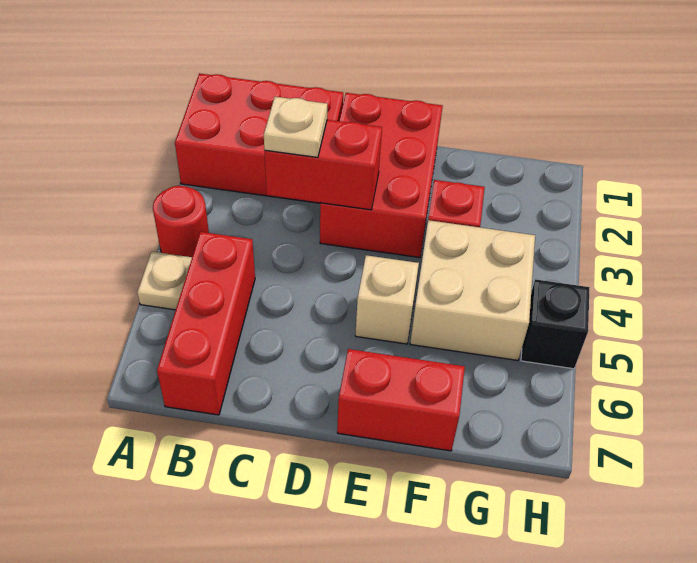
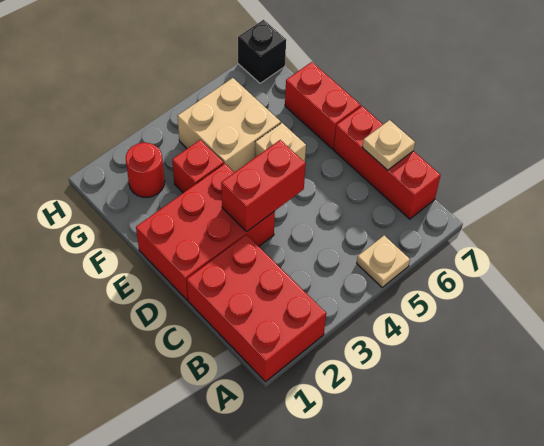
red round brick A4 level 1 -> red round brick G2 level 1
red brick B5:B7 level 1 -> red brick B7:D7 level 1
red brick C3:D3 level 2 -> red brick D3:D4 level 2
tan plate C3 level 3 -> tan plate C7 level 2
black brick H5 level 1 -> black brick H7 level 1

